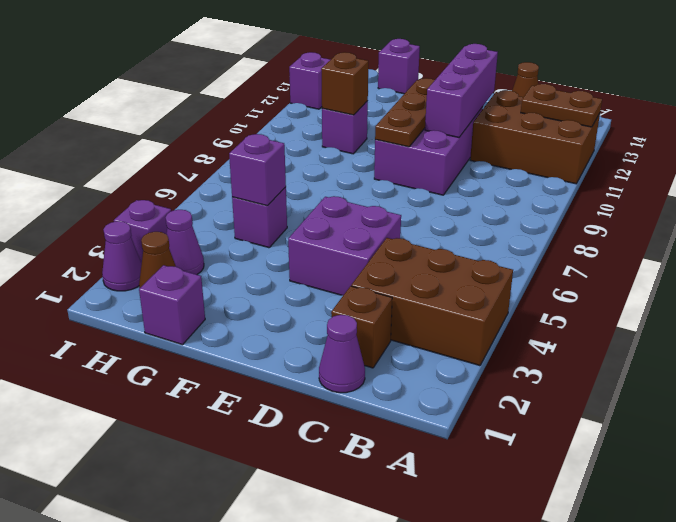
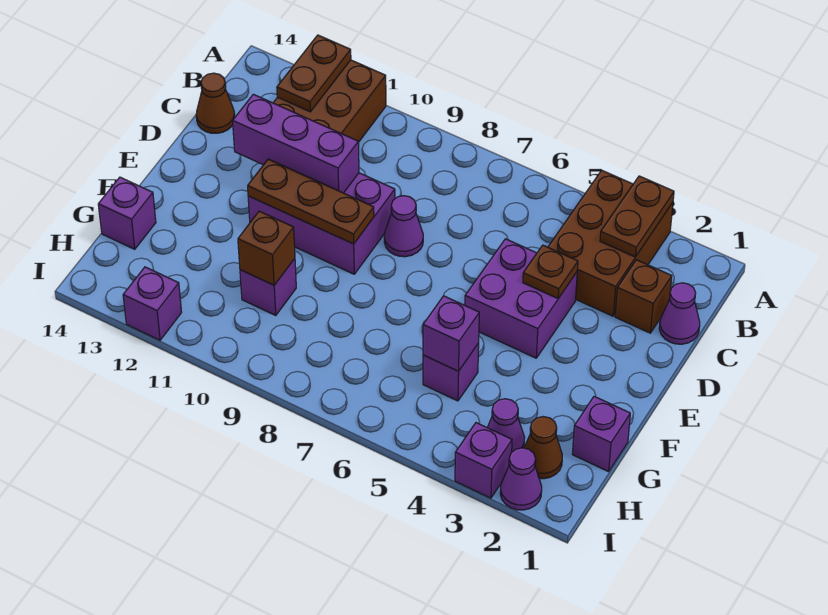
none -> brown plate A3:B3 level 2
none -> brown plate D4 level 2
none -> purple cone D8 level 1

